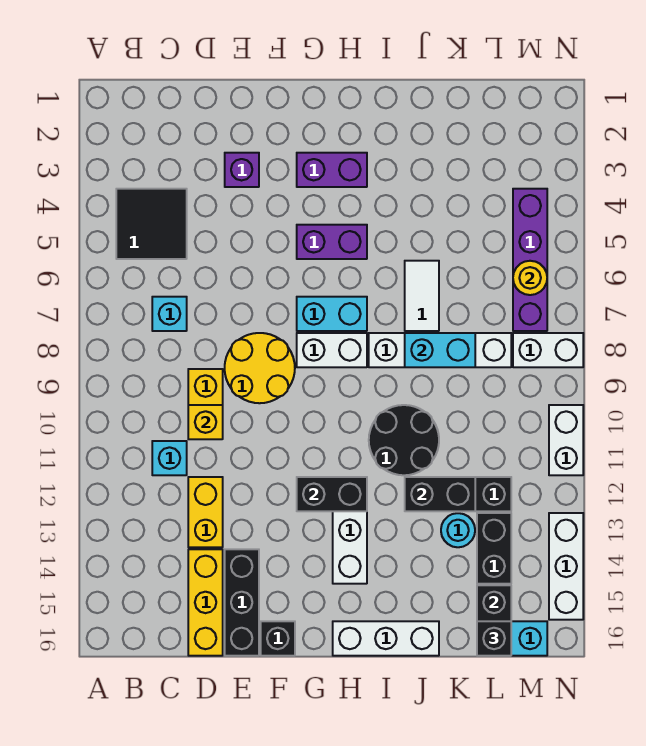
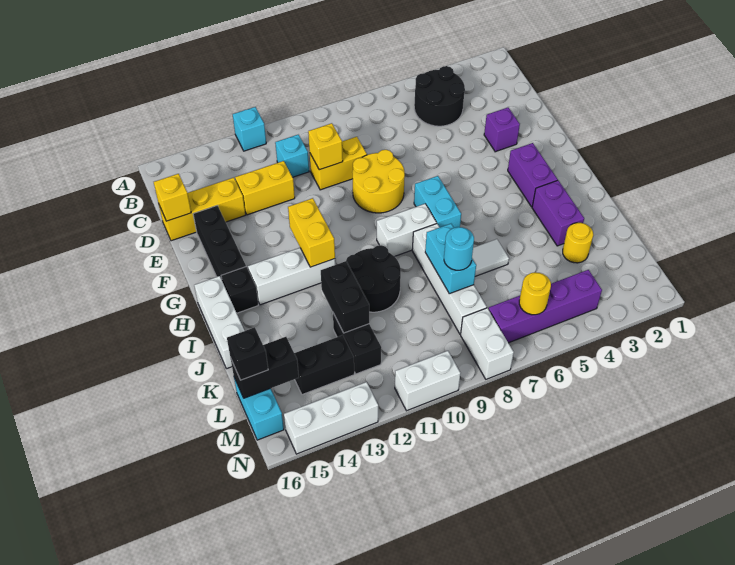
black tile B4:C5 level 1 -> black round brick B4:C5 level 1
cyan brick C7 level 1 -> cyan brick A12 level 1
none -> yellow brick D16 level 2
black brick E14:E16 level 1 -> black brick E15:G15 level 1
black brick F16 level 1 -> black brick H15 level 1
purple brick G5:H5 level 1 -> purple brick I3:J3 level 1
white brick G8:H8 level 1 -> white brick H8:H9 level 1
black brick G12:H12 level 2 -> yellow brick G12:H12 level 2
none -> yellow round brick K3 level 1
cyan round brick K13 level 1 -> cyan round brick K8 level 3

